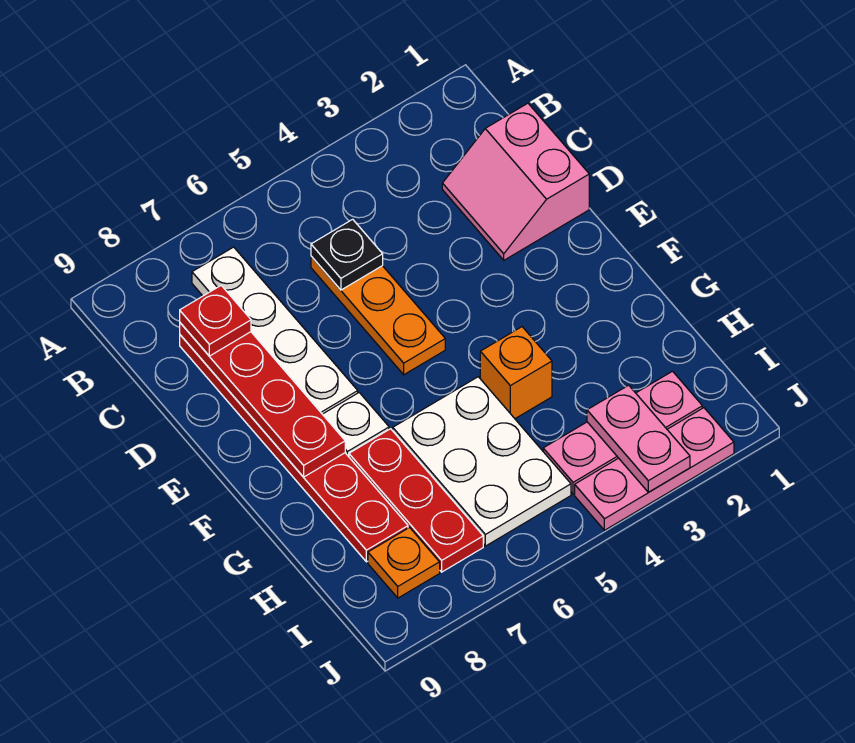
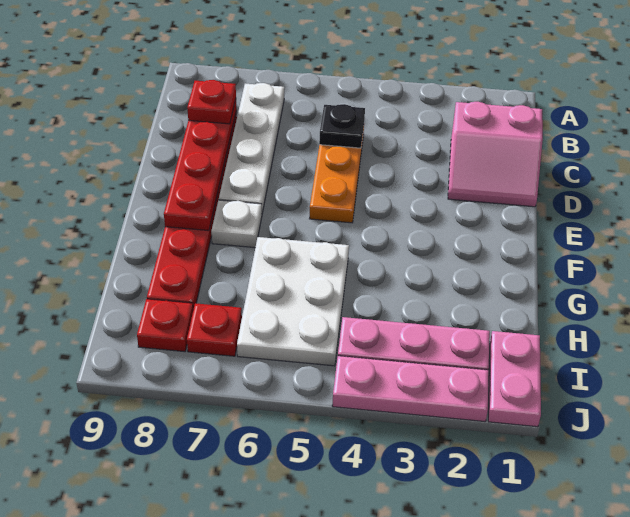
pink slope C1:D2 level 1 top 1 -> pink slope C1:D2 level 1 top C
orange brick G4 level 1 -> none
red plate G7:I7 level 1 -> red plate I7 level 1
pink plate I3:J3 level 2 -> pink plate I1:J1 level 1
orange plate I8 level 1 -> red plate I8 level 1

